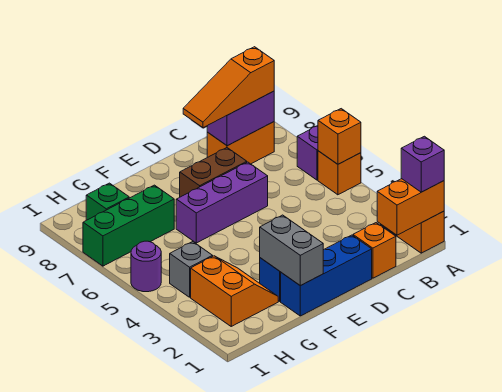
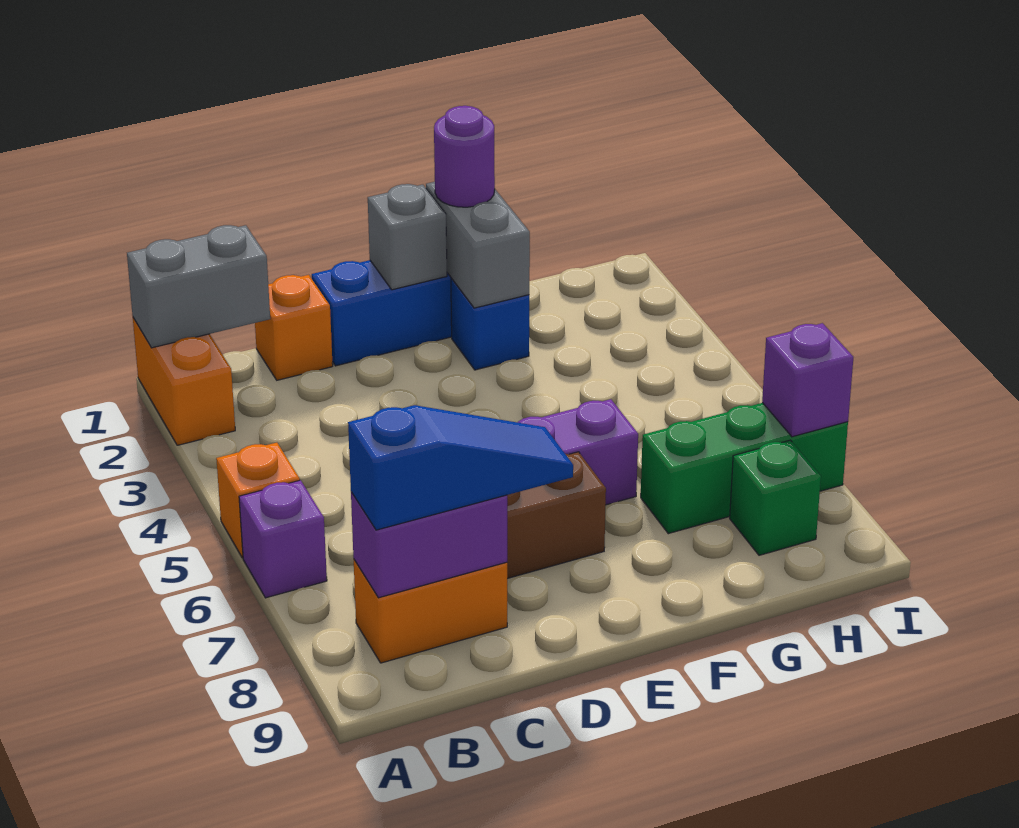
orange brick A1:B1 level 2 -> grey brick A1:B1 level 2
purple brick A1 level 3 -> purple brick I7 level 2
orange brick A5 level 2 -> none
orange slope B8:D8 level 3 top B -> blue slope B8:D8 level 3 top B
orange slope G2:H3 level 1 top H -> none
grey brick H4 level 1 -> grey brick E1 level 2
purple round brick I5 level 1 -> purple round brick F1 level 3

